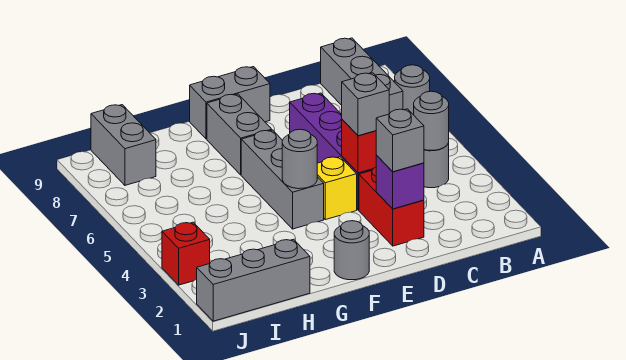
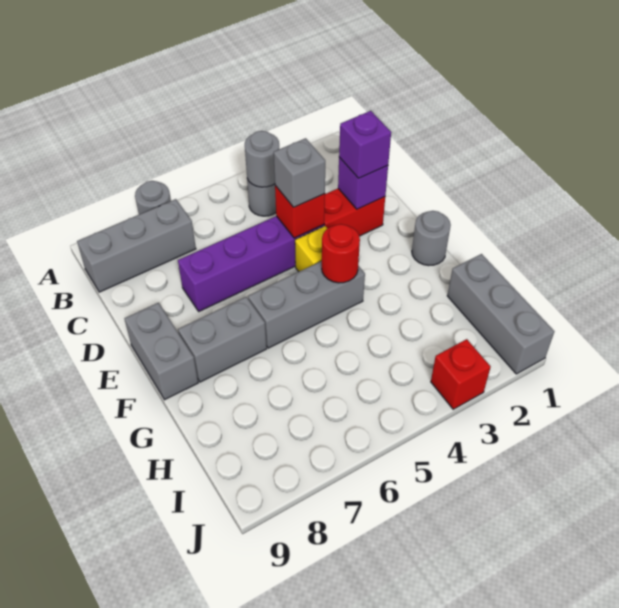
grey brick D2 level 3 -> purple brick D2 level 3
grey round brick F4 level 2 -> red round brick F4 level 2
grey brick I8:I9 level 1 -> none

